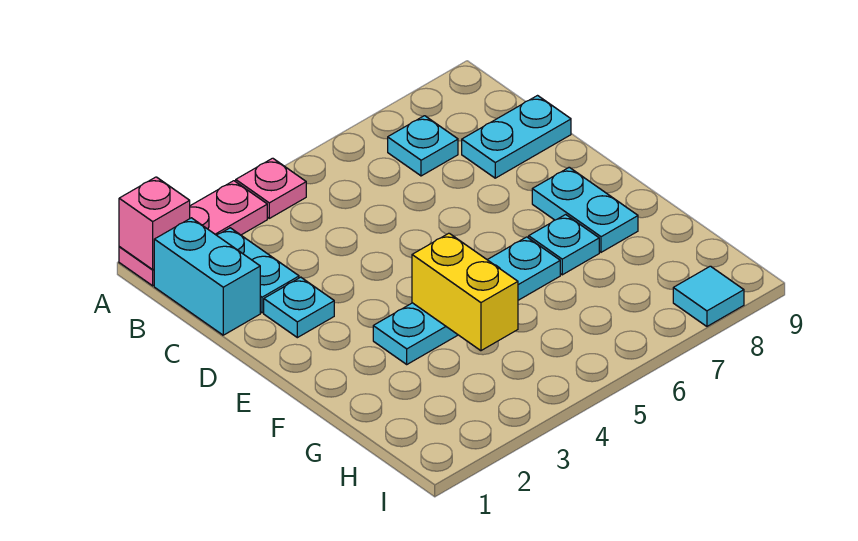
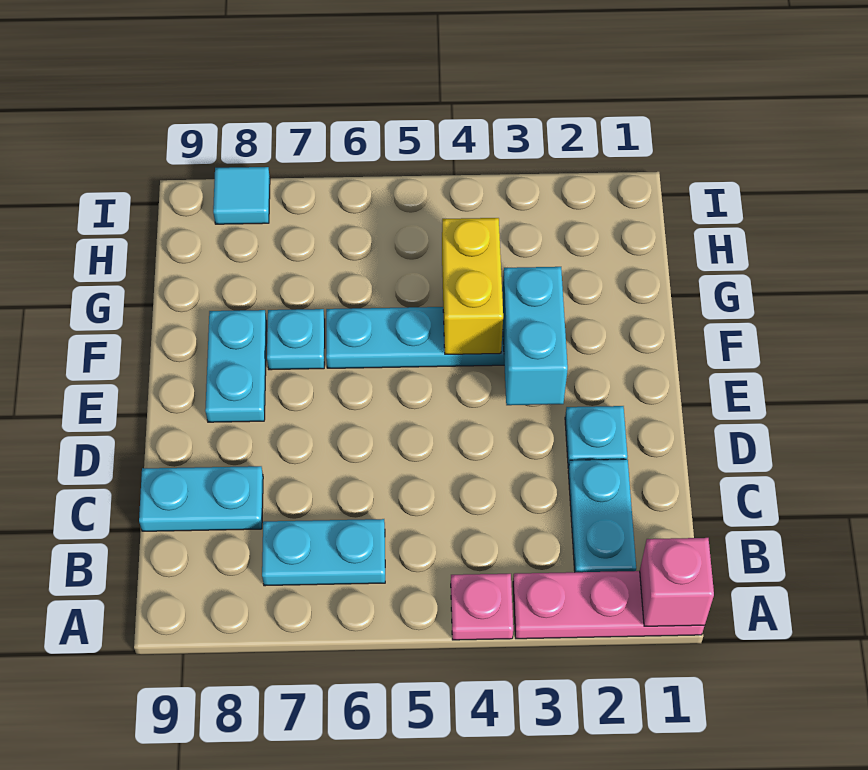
cyan brick B1:C1 level 1 -> cyan brick E3:F3 level 2
cyan plate B7 level 1 -> cyan plate B6:B7 level 1

